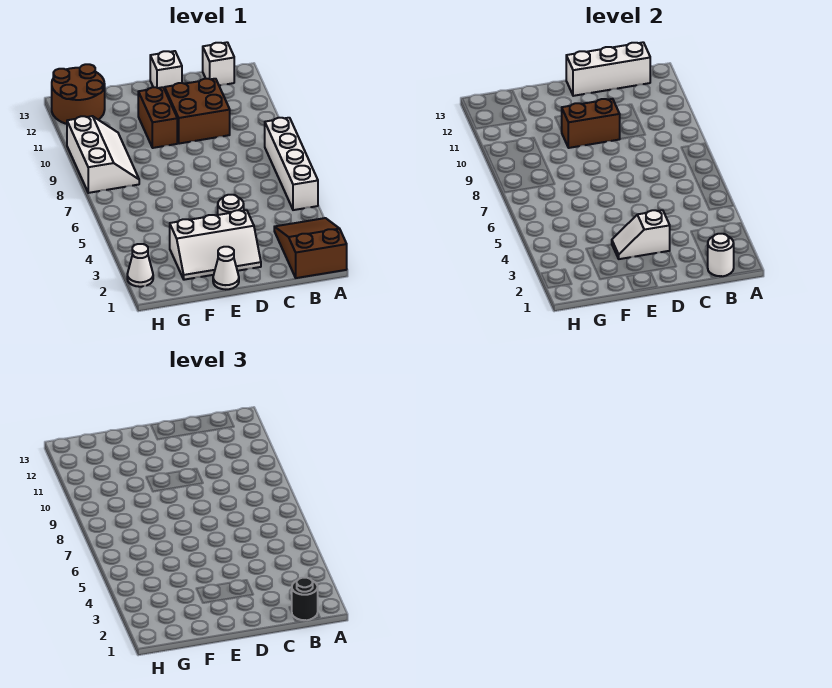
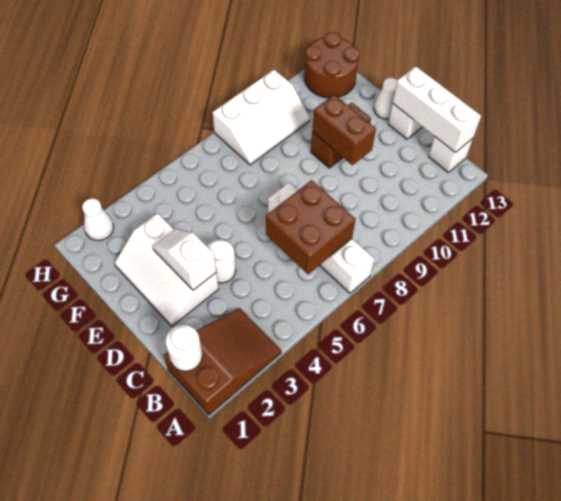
white brick A5:A8 level 1 -> white brick A7:D7 level 1
black round brick B1 level 3 -> none
brown brick C10:D11 level 1 -> brown brick B6:C7 level 2
white cone E1 level 1 -> white cone E13 level 1

